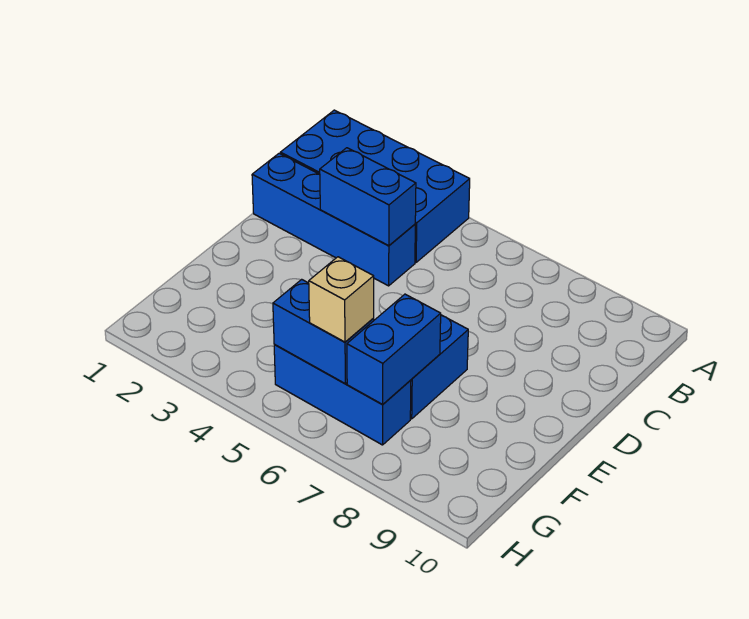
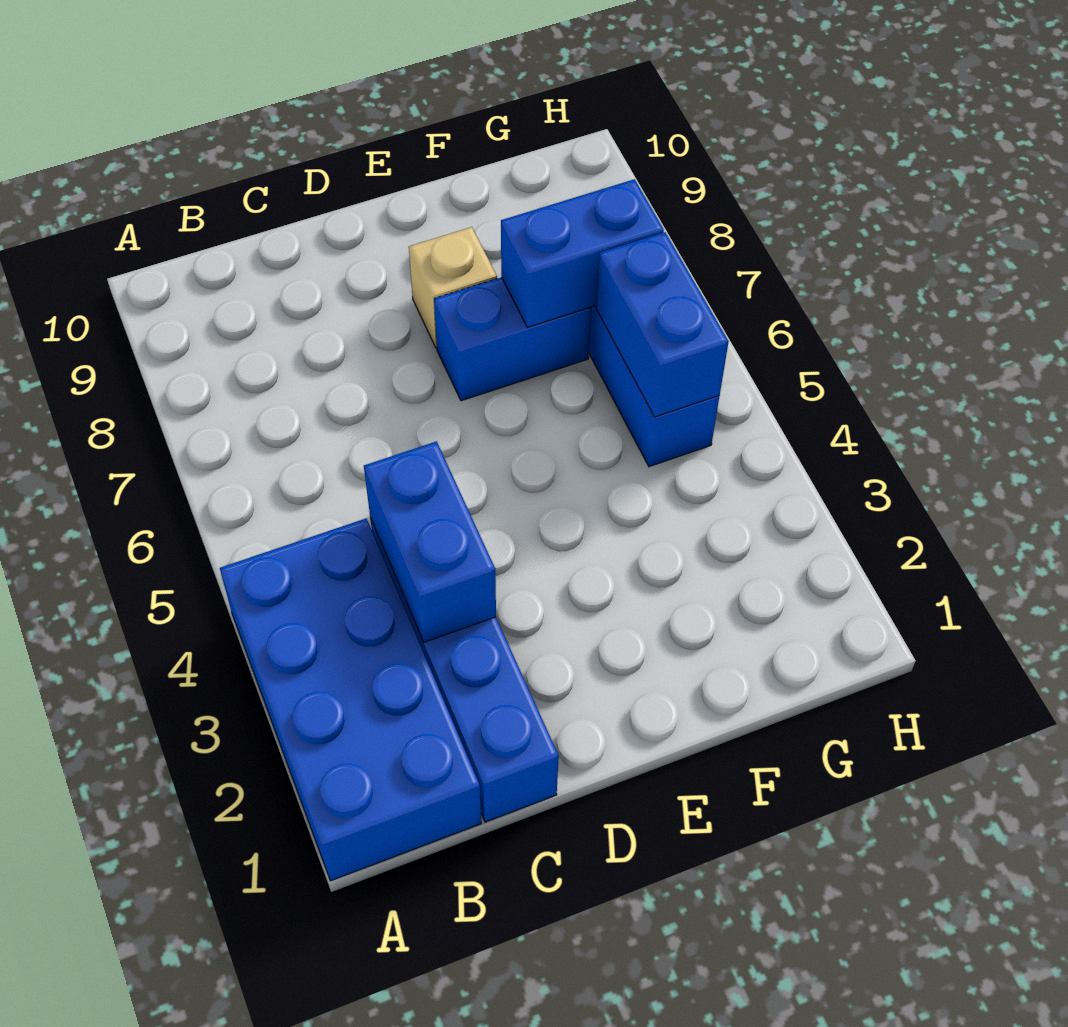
tan brick G6 level 3 -> tan brick E8 level 1

